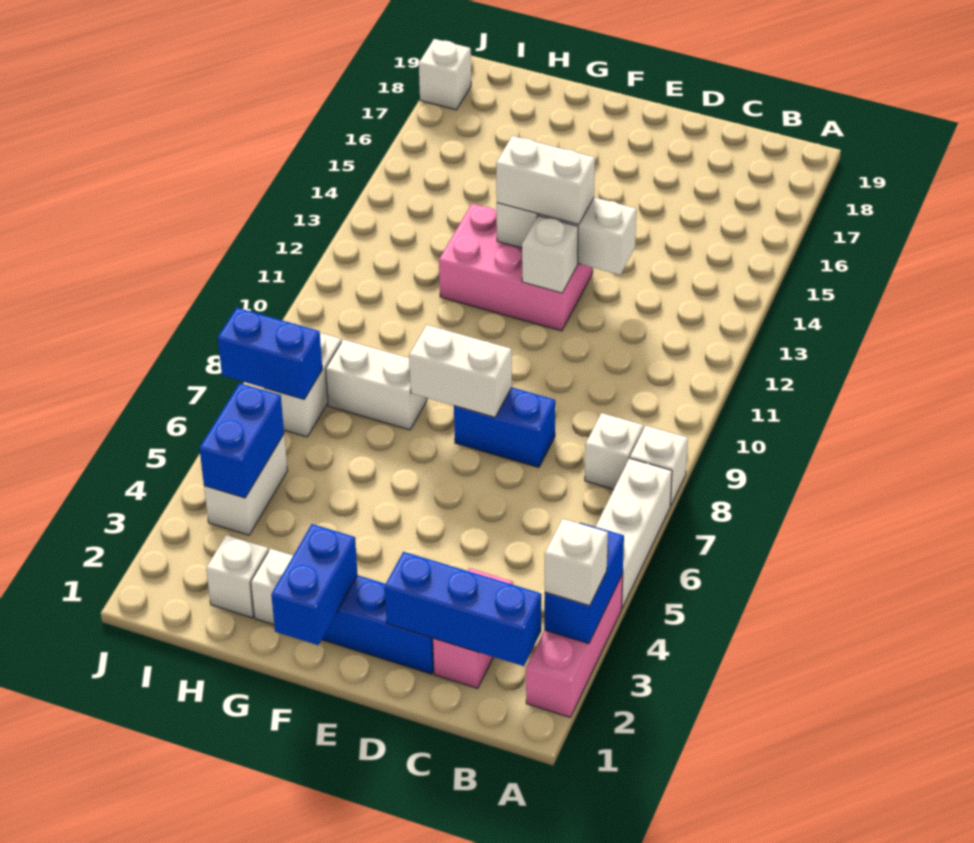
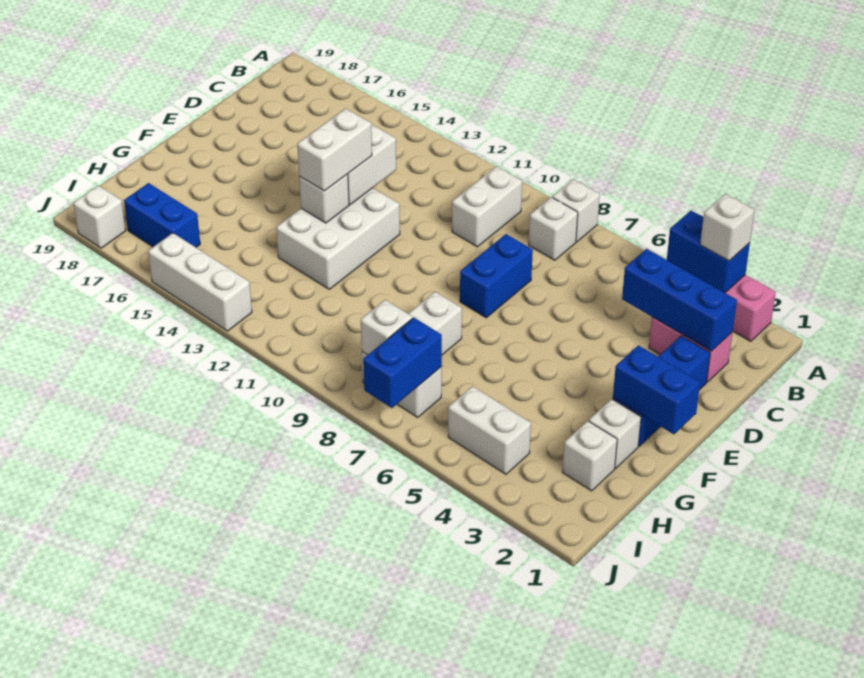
white brick A5:A7 level 1 -> white brick J13:J15 level 1
blue brick B2:D2 level 2 -> blue brick C2:C4 level 2
white brick E8:F8 level 2 -> white brick B10:C10 level 1
pink brick E12:G13 level 1 -> white brick E12:G13 level 1
white brick E12 level 2 -> white brick I8 level 2
blue brick I4:I5 level 2 -> blue brick I16:I17 level 1

